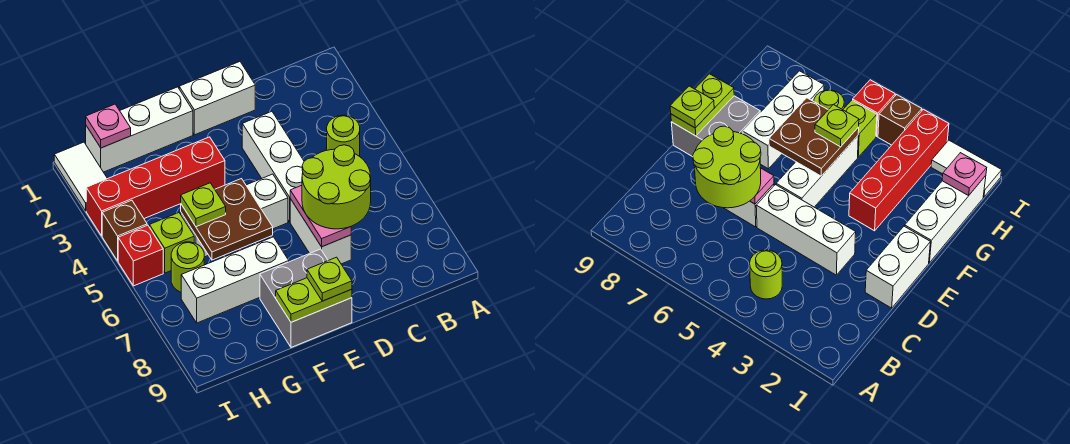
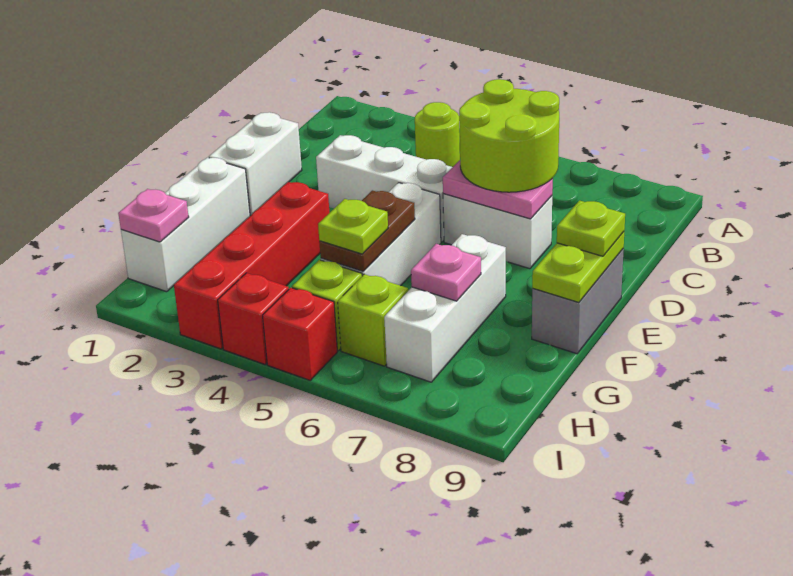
grey brick E8:F9 level 1 -> grey brick E9:F9 level 1
brown plate F5:G6 level 2 -> brown plate F5:G5 level 2
none -> pink plate G7 level 2
lime round brick H6 level 1 -> lime brick H6 level 1
white tile I1:I2 level 1 -> none
brown brick I4 level 1 -> red brick I4 level 1

